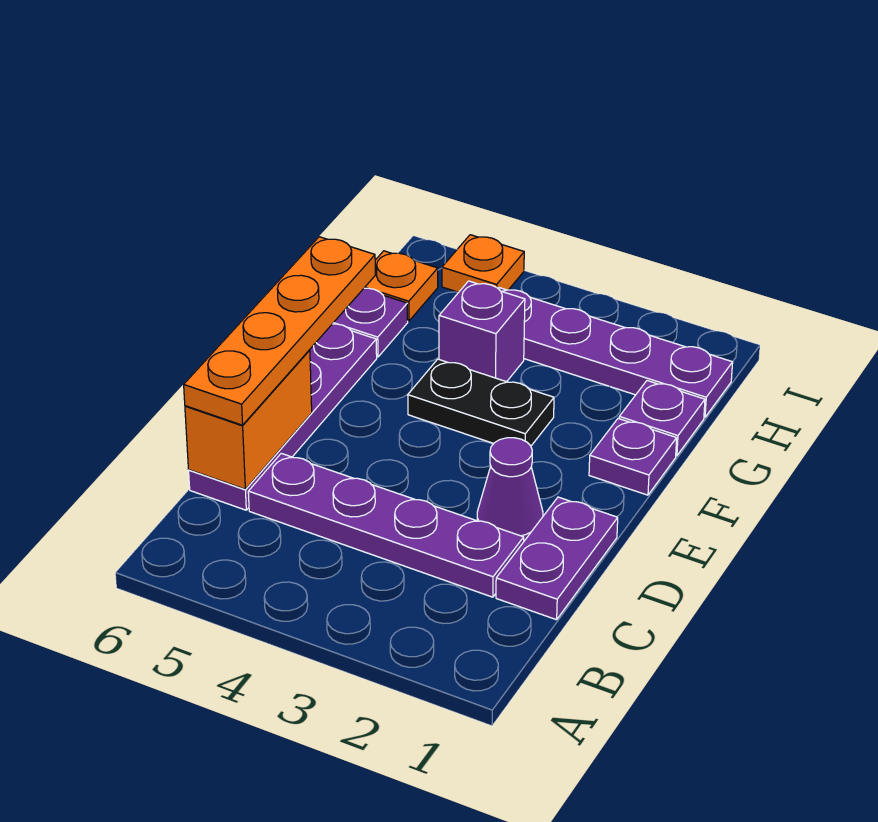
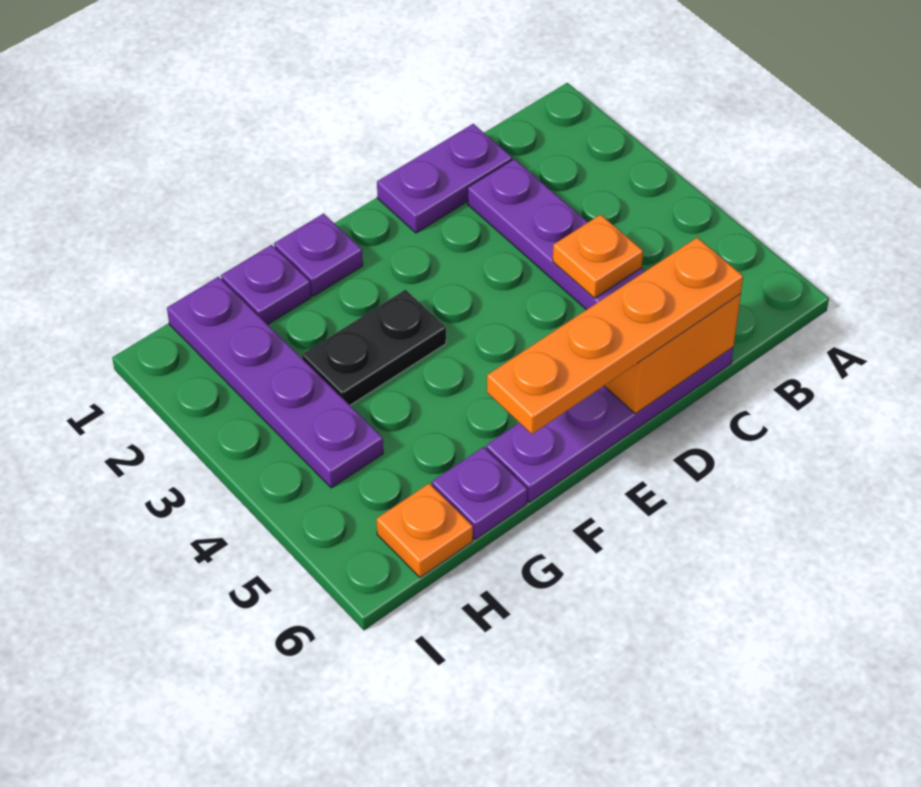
purple cone D2 level 1 -> none
black plate F3:F4 level 1 -> black plate F3:G3 level 1
purple brick G4 level 1 -> none
orange plate I5 level 1 -> orange plate C4 level 2

